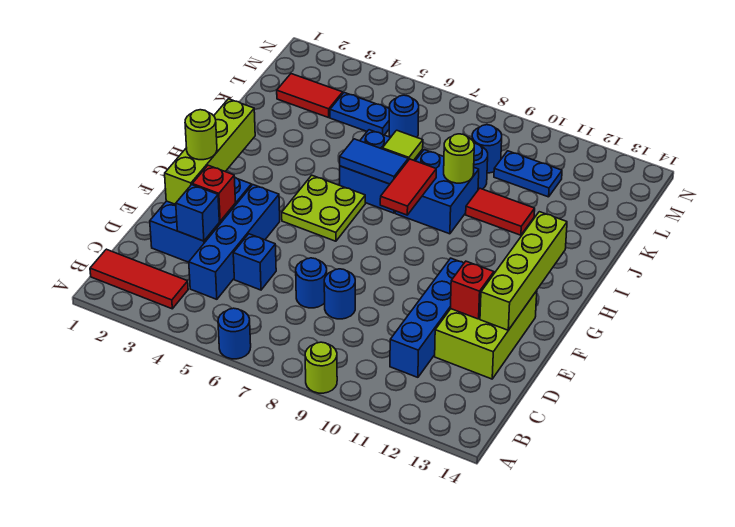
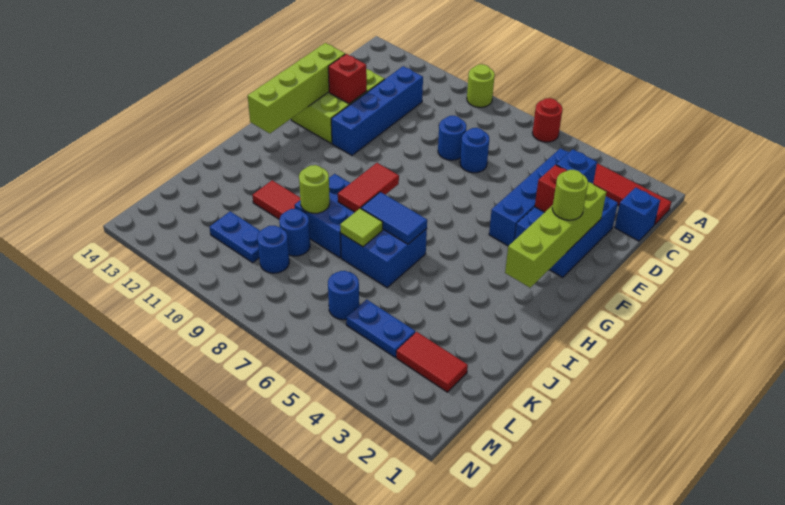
blue round brick A6 level 1 -> red round brick A6 level 1
blue brick D5 level 1 -> blue brick C1 level 1
lime plate G5:H6 level 1 -> none

